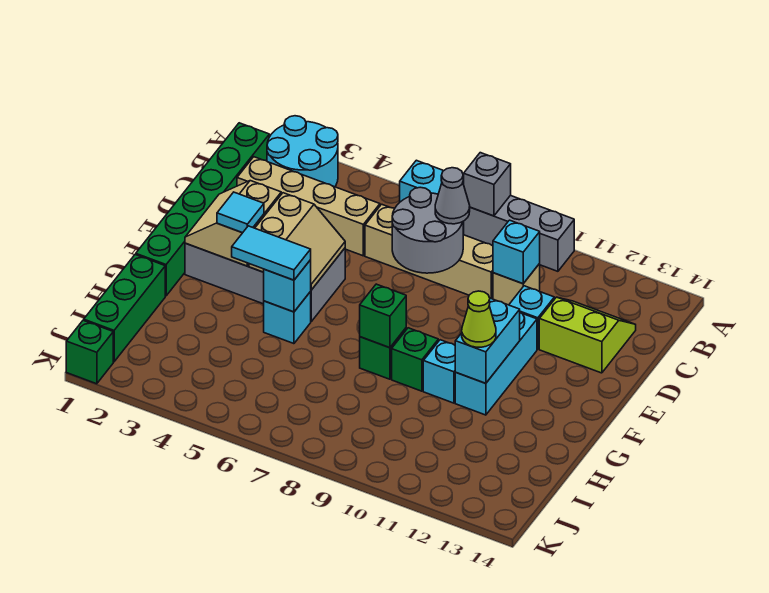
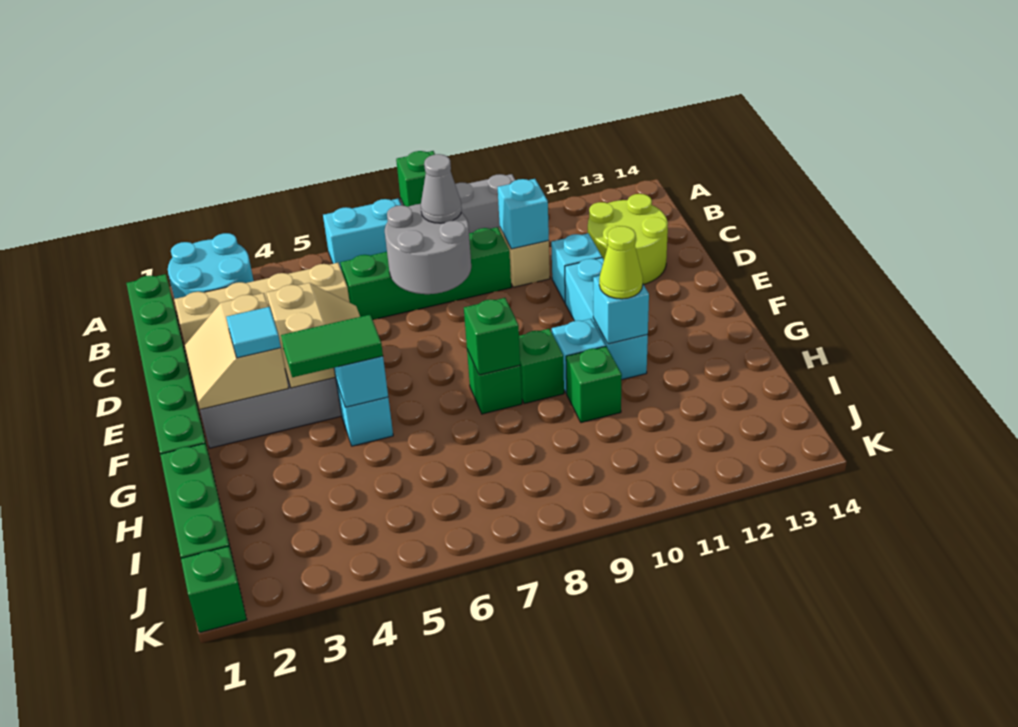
grey brick A8 level 2 -> green brick A8 level 2
tan brick C6:C9 level 1 -> green brick C6:C9 level 1
lime slope C12:D13 level 1 top D -> lime round brick C12:D13 level 1
cyan brick F11:G11 level 2 -> cyan brick G11 level 2
cyan tile G4:G5 level 3 -> green tile G4:G5 level 3
none -> green brick H10 level 1

